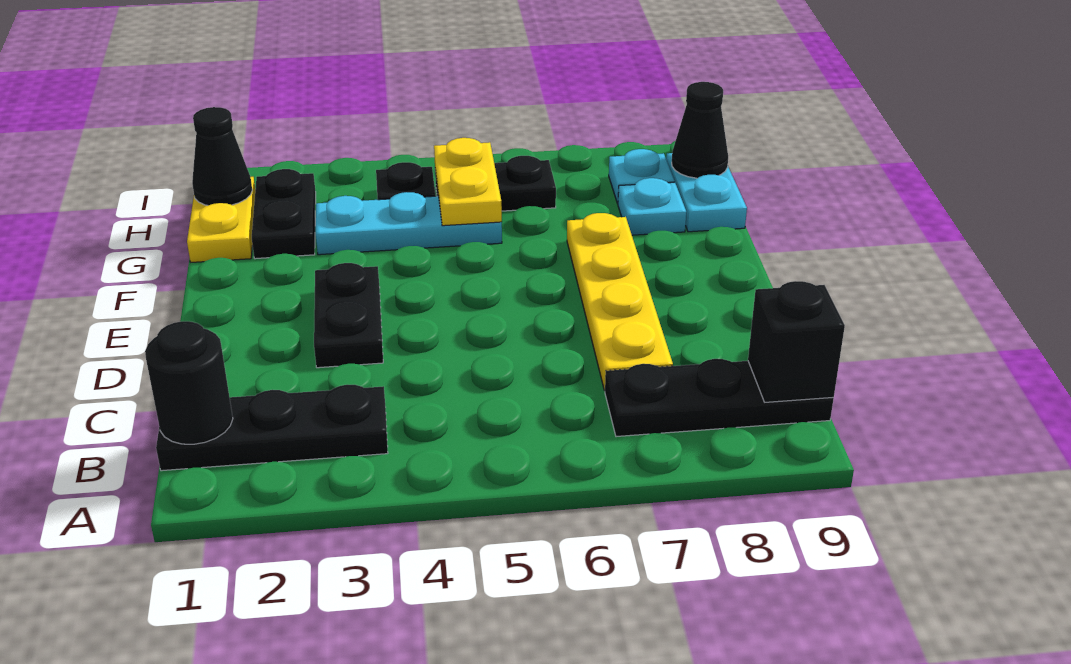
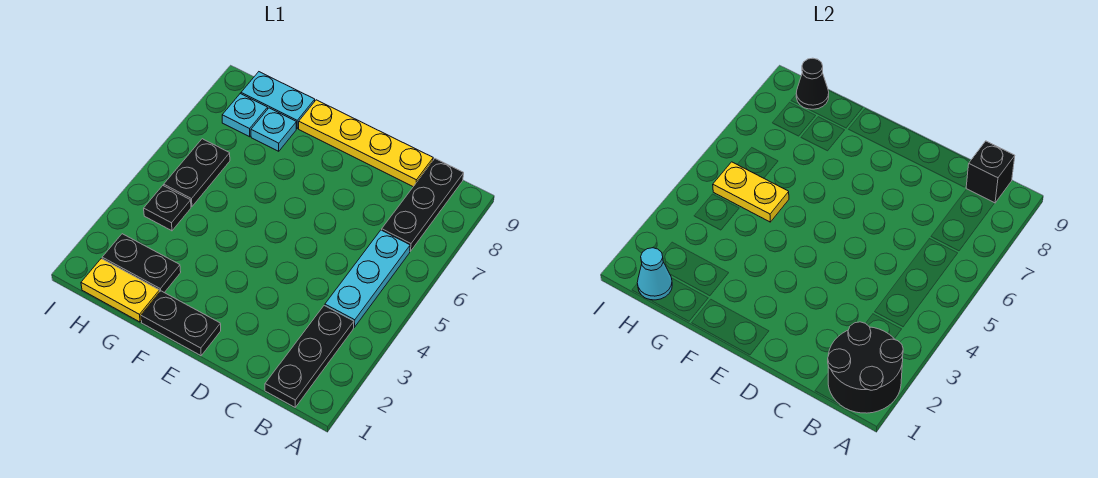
black round brick B1 level 2 -> black round brick A1:B2 level 2
yellow plate C7:F7 level 1 -> yellow plate C9:F9 level 1
black plate D3:E3 level 1 -> black plate E1:F1 level 1
cyan plate G3:G5 level 1 -> cyan plate B4:B6 level 1
black cone H1 level 2 -> cyan cone H1 level 2

